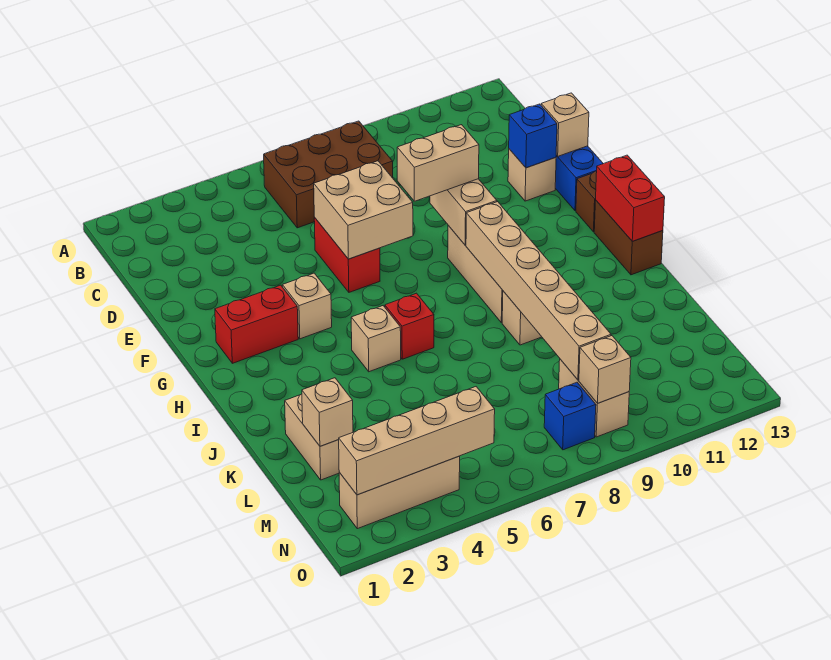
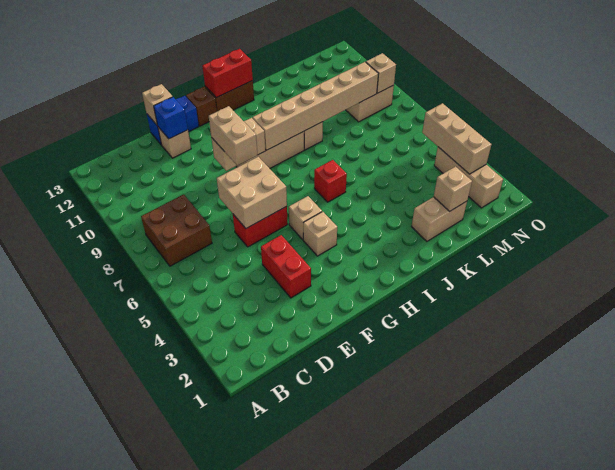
brown brick B6:C8 level 1 -> brown brick B7:C8 level 1
red brick G2:G3 level 1 -> red brick E3:E4 level 1
tan brick I5 level 1 -> tan brick G5 level 1
tan brick N2:N5 level 2 -> tan brick N3:N5 level 2
blue brick N8 level 1 -> none

